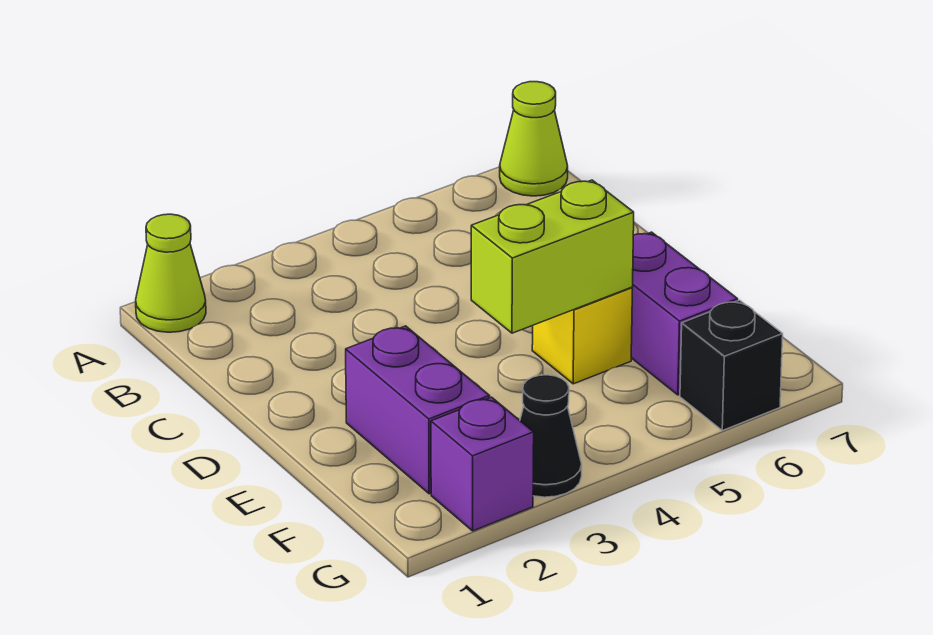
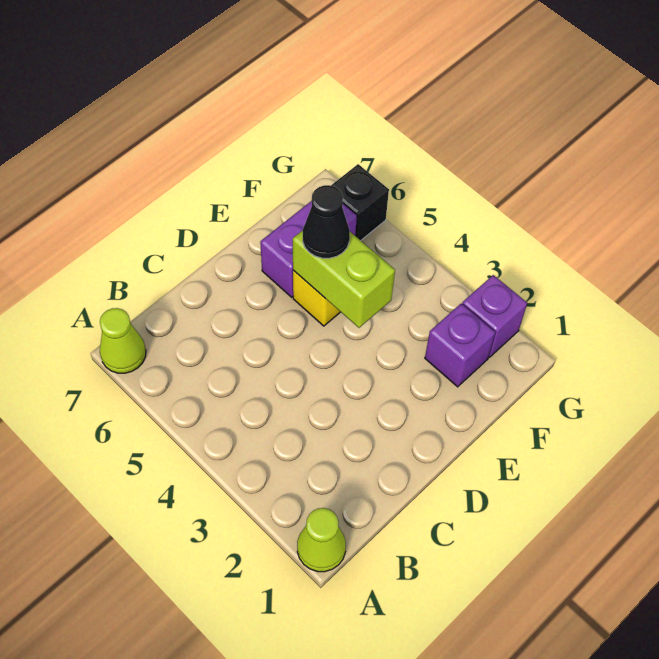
purple brick E2:F2 level 1 -> purple brick F2 level 1
black cone G3 level 1 -> black cone E5 level 3

